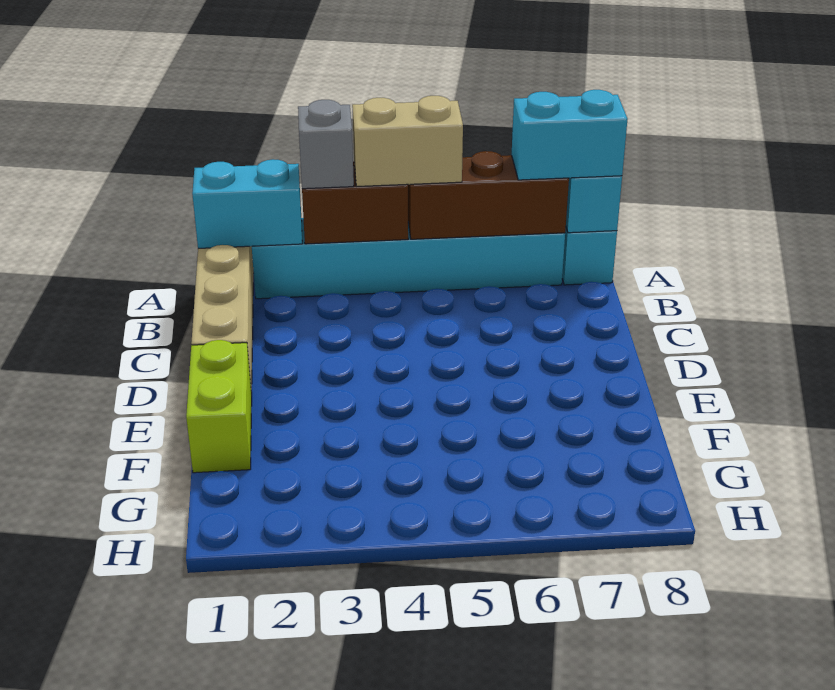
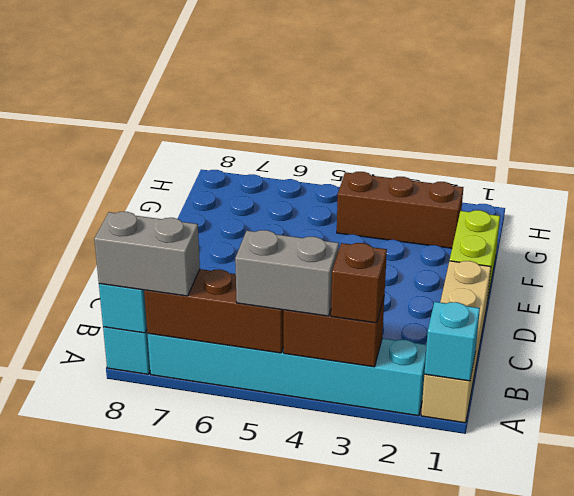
cyan brick A1:A2 level 2 -> cyan brick A1 level 2
grey brick A3 level 3 -> brown brick A3 level 3
tan brick A4:A5 level 3 -> grey brick A4:A5 level 3
cyan brick A7:A8 level 3 -> grey brick A7:A8 level 3
none -> brown brick G2:G4 level 1

